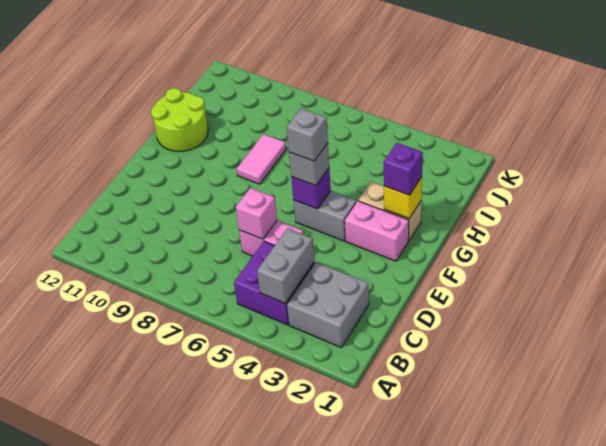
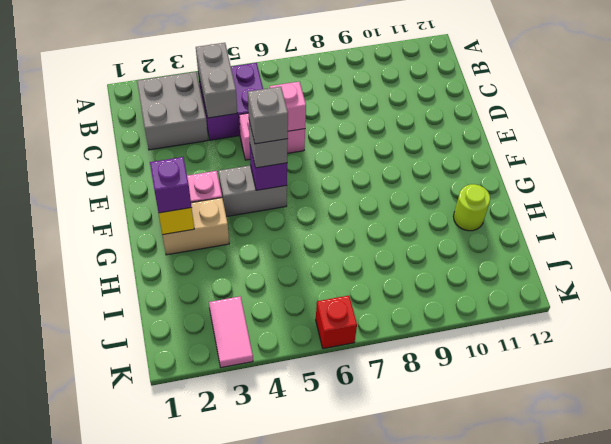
pink tile G8:H8 level 1 -> pink tile J3:K3 level 1
lime round brick G11:H12 level 1 -> lime round brick H11 level 1
none -> red brick K6 level 1

